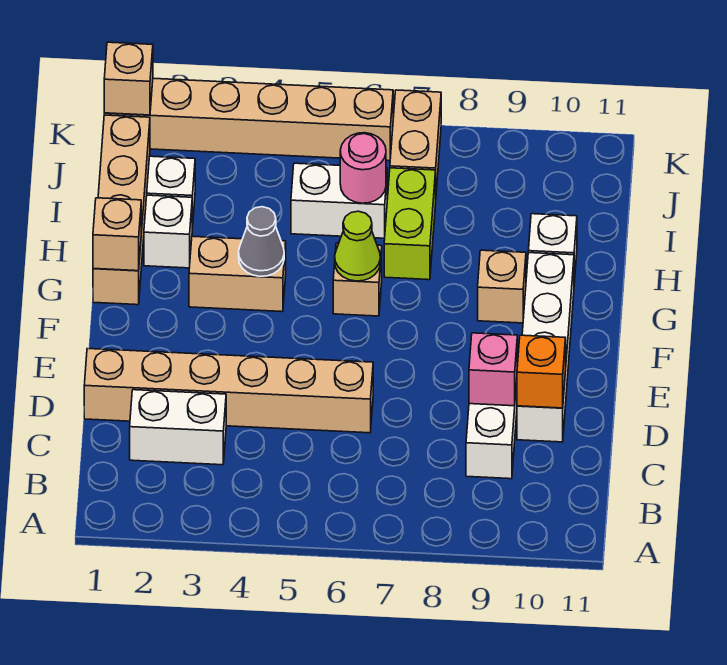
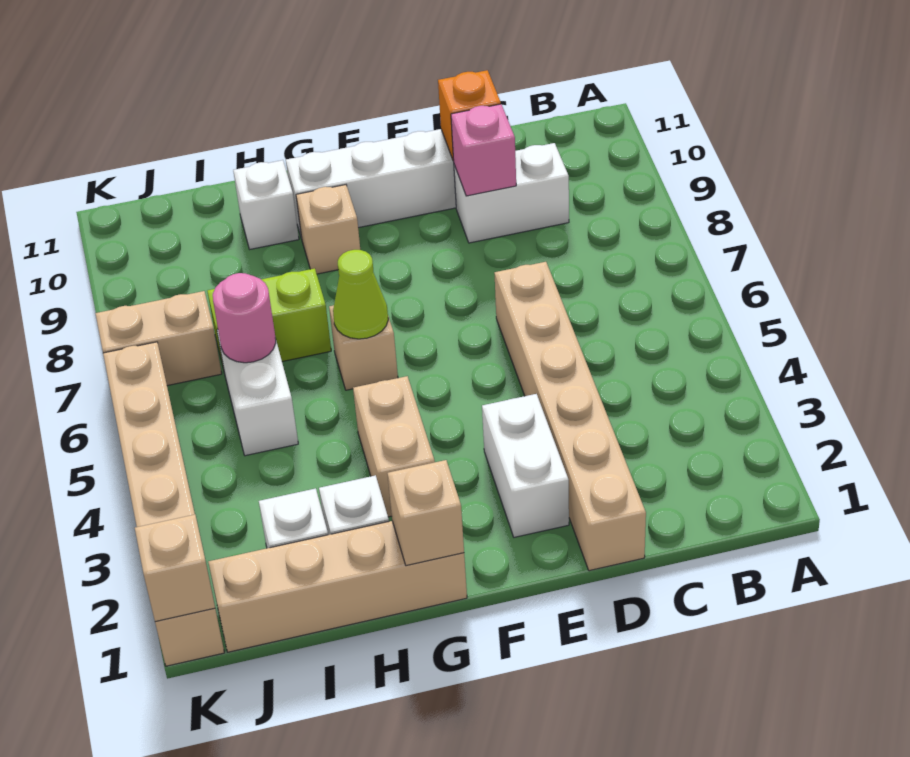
white brick C2:C3 level 1 -> white brick E2:E3 level 1
grey cone G4 level 2 -> none

